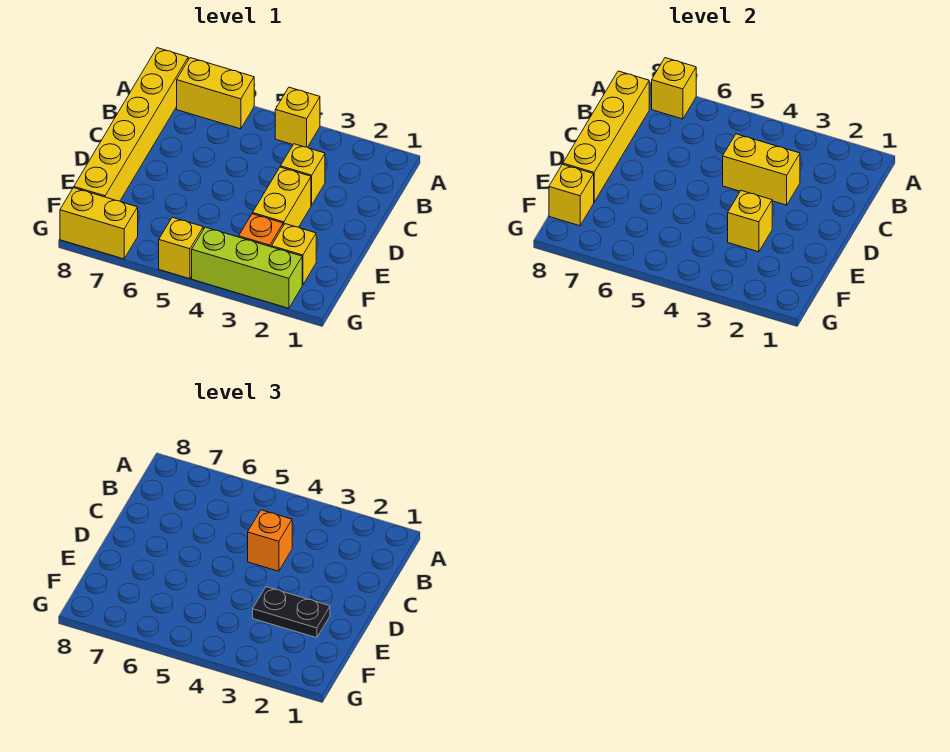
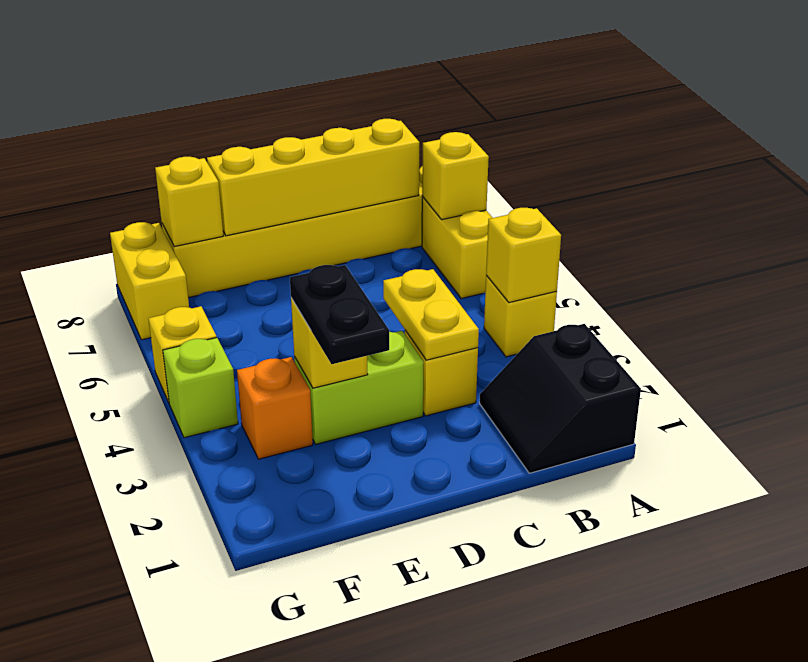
none -> black slope A1:B2 level 1 top A
yellow brick C3:C4 level 2 -> yellow plate C3:C4 level 2
orange brick C4 level 3 -> none
yellow brick D3:E3 level 1 -> lime brick D3:E3 level 1
yellow brick F2 level 1 -> yellow brick A4 level 2
lime brick G2:G4 level 1 -> lime brick G4 level 1

